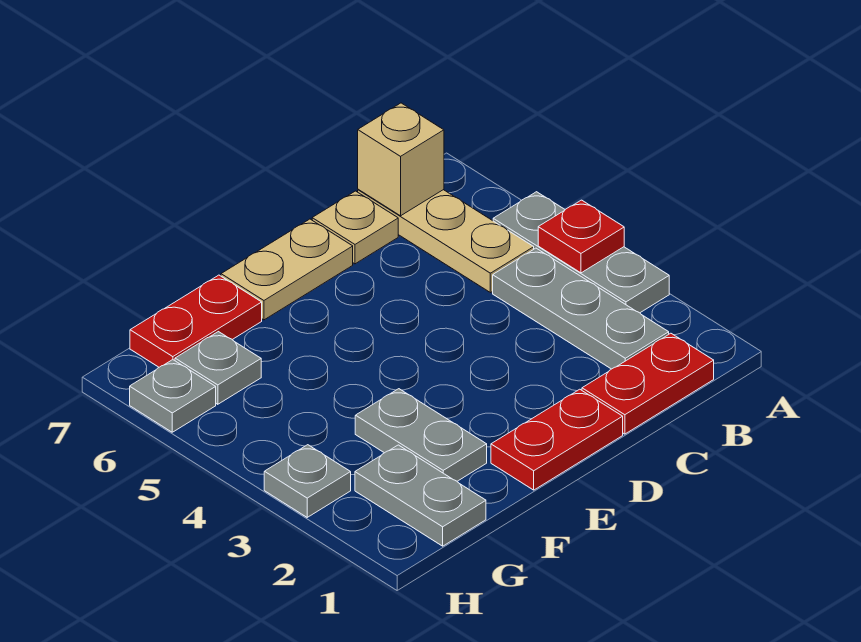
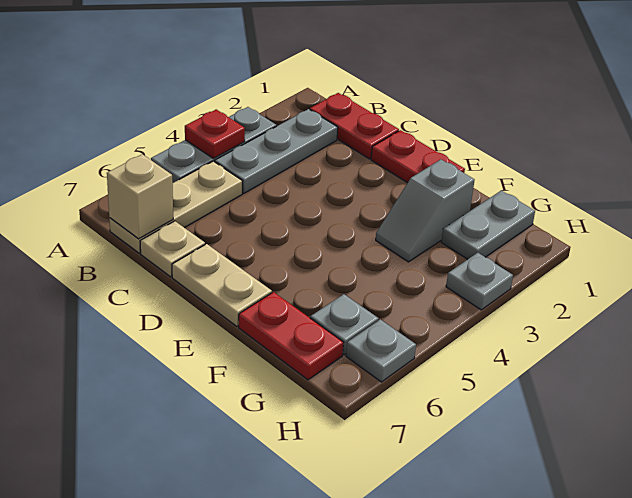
grey plate F2:F3 level 1 -> grey slope F2:F3 level 1 top 2

